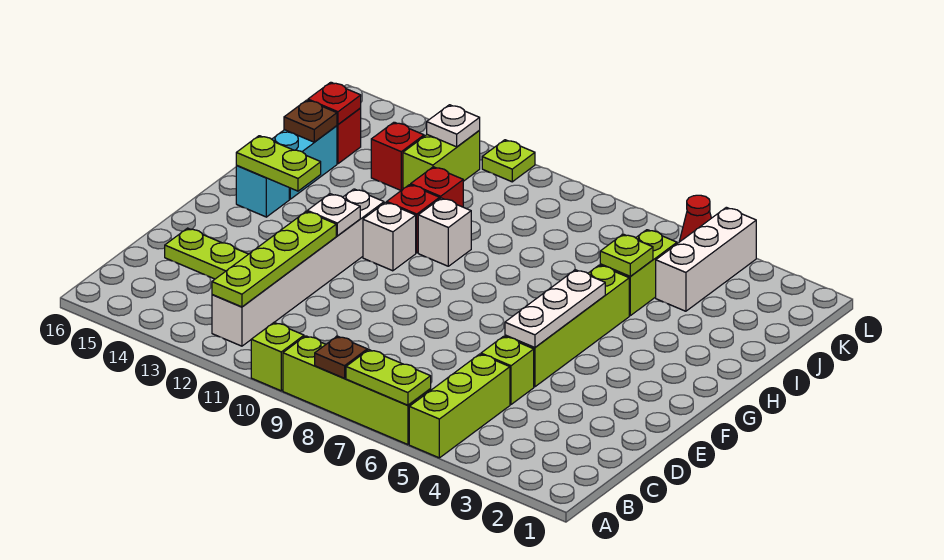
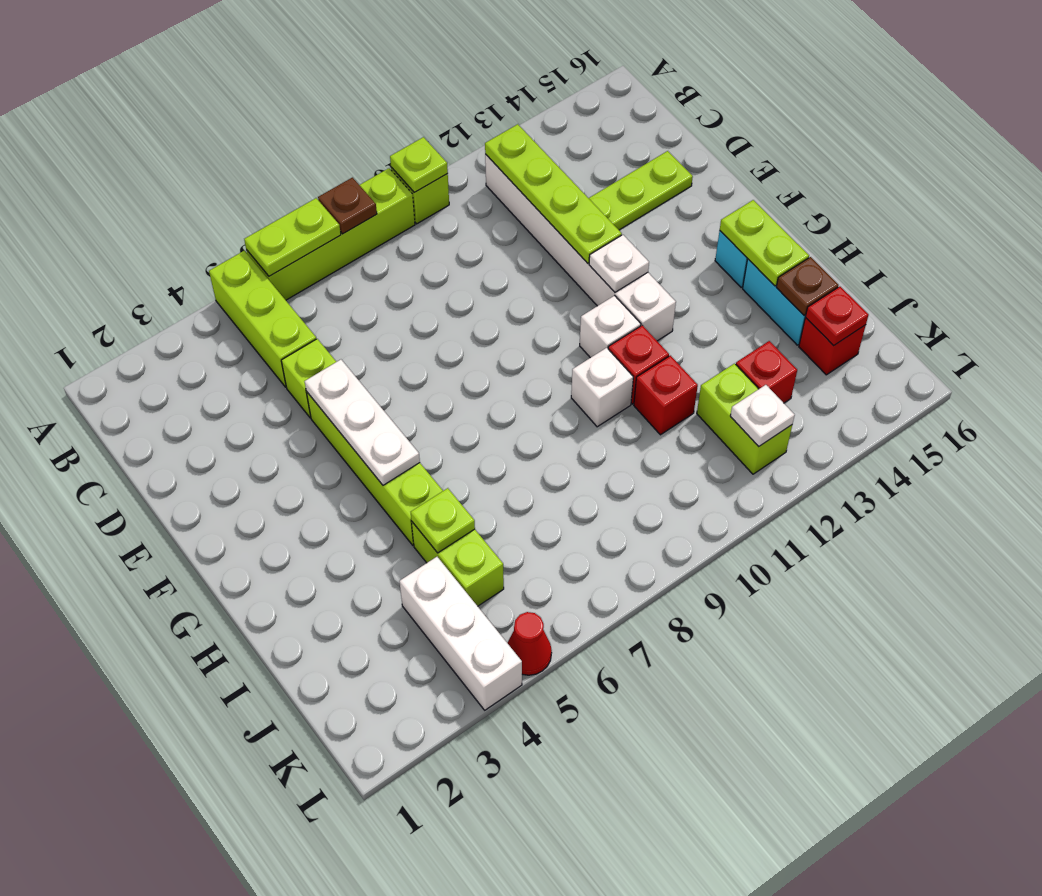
lime plate G14:G15 level 2 -> lime plate G15:H15 level 2
lime plate L11 level 1 -> lime plate A10 level 2

